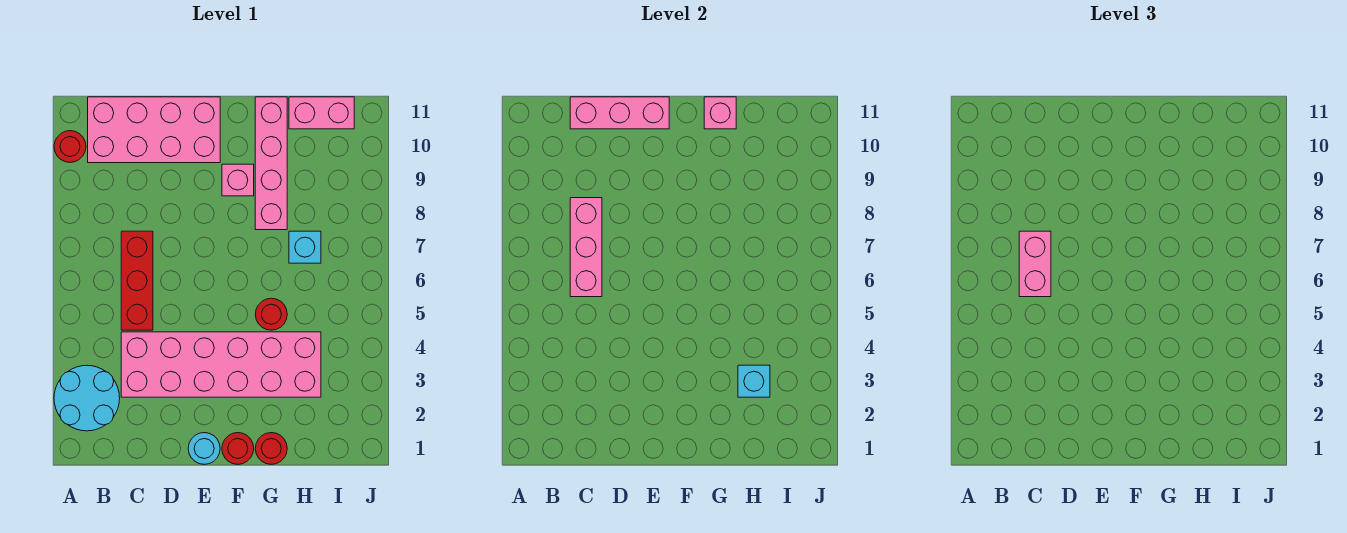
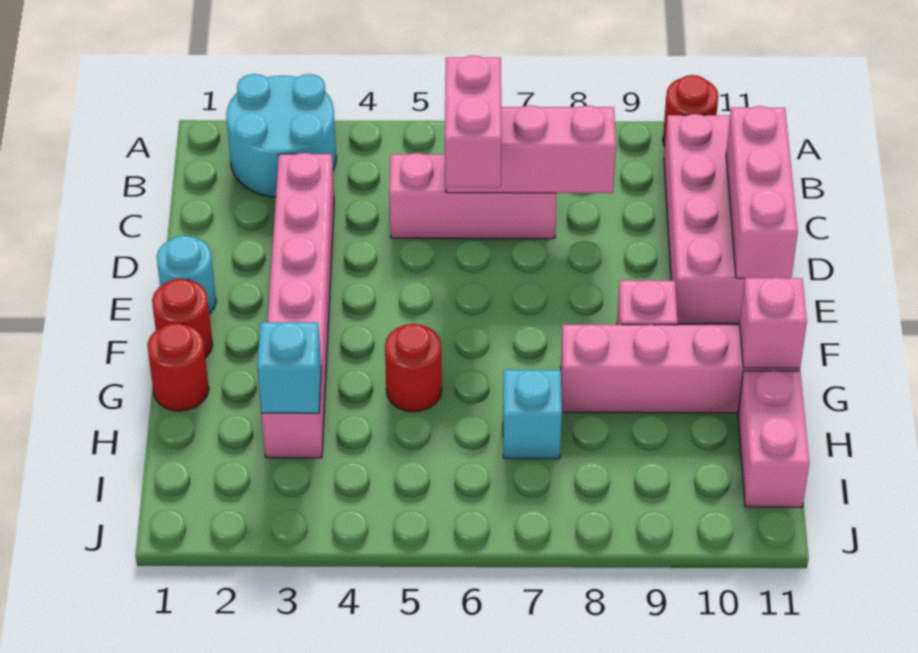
pink brick C3:H4 level 1 -> pink brick C3:H3 level 1
red brick C5:C7 level 1 -> pink brick C5:C7 level 1
pink brick C6:C7 level 3 -> pink brick C6:D6 level 3

